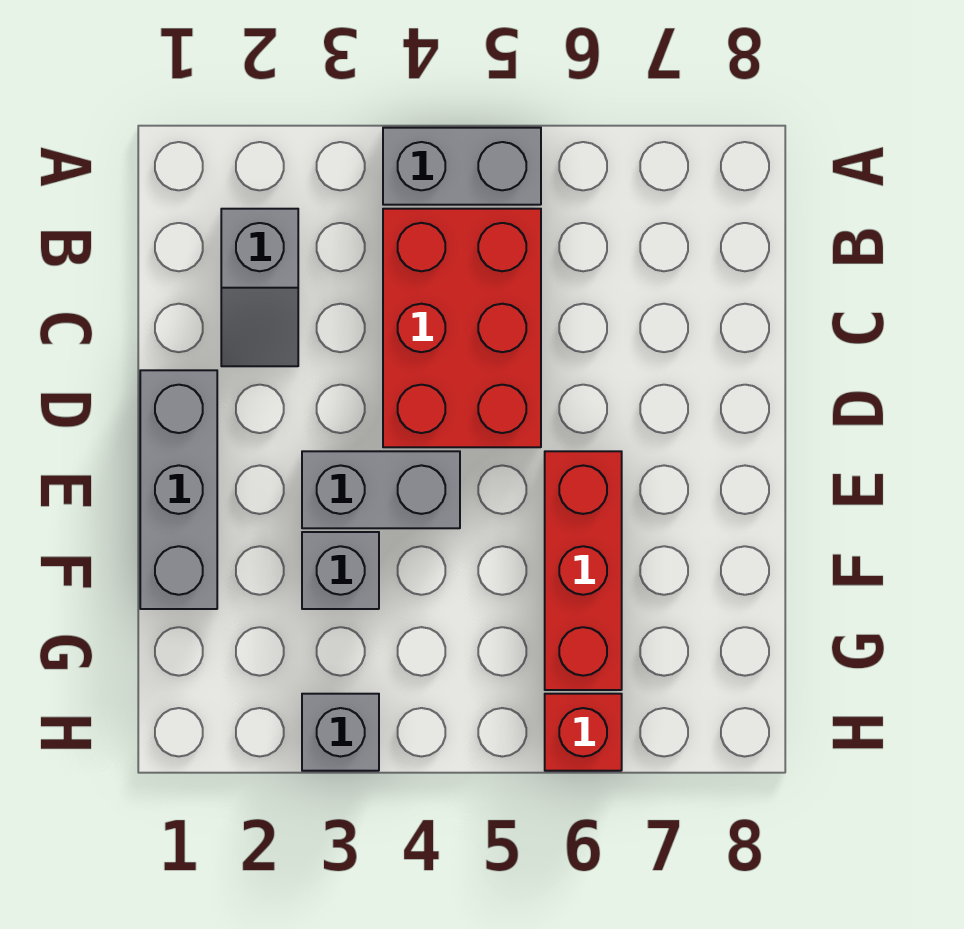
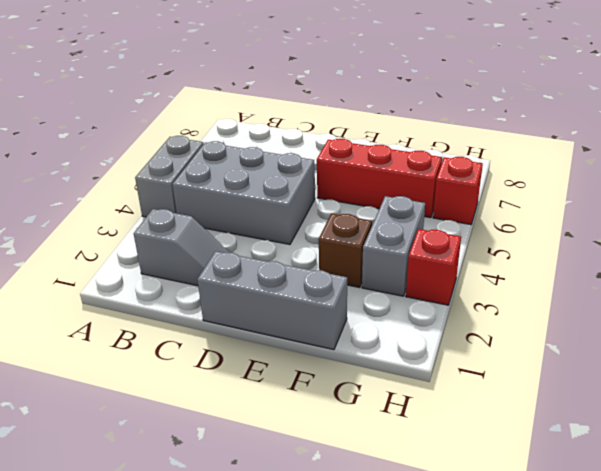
red brick B4:D5 level 1 -> grey brick B4:D5 level 1
grey brick E3:E4 level 1 -> grey brick G3:G4 level 1
grey brick F3 level 1 -> brown brick F3 level 1
grey brick H3 level 1 -> red brick H3 level 1

